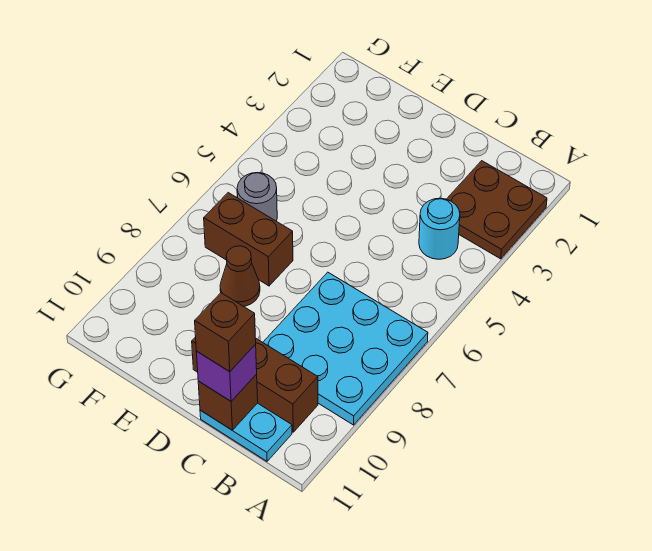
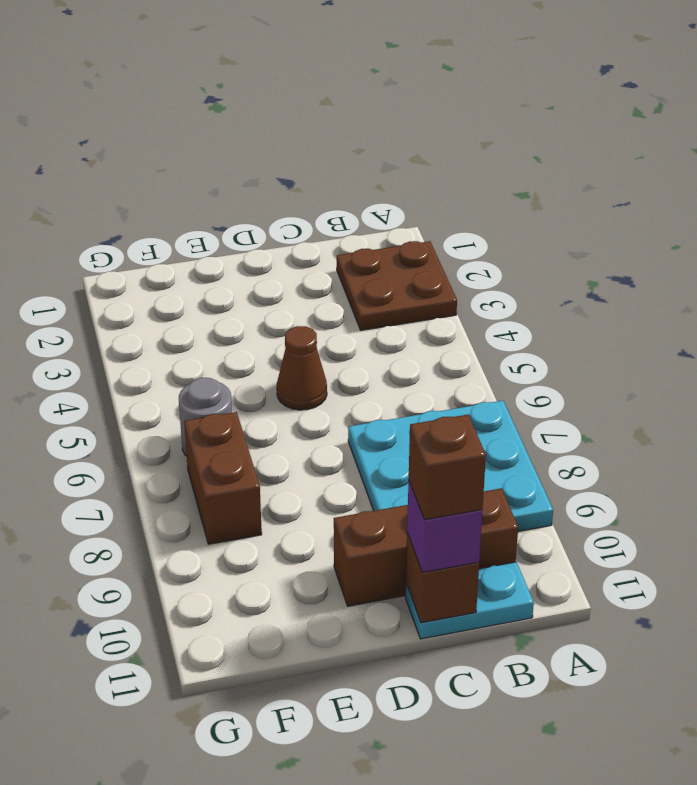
cyan round brick B4 level 1 -> none
brown brick E7:F7 level 1 -> brown brick F7:F8 level 1
brown cone E8 level 1 -> brown cone D5 level 1

